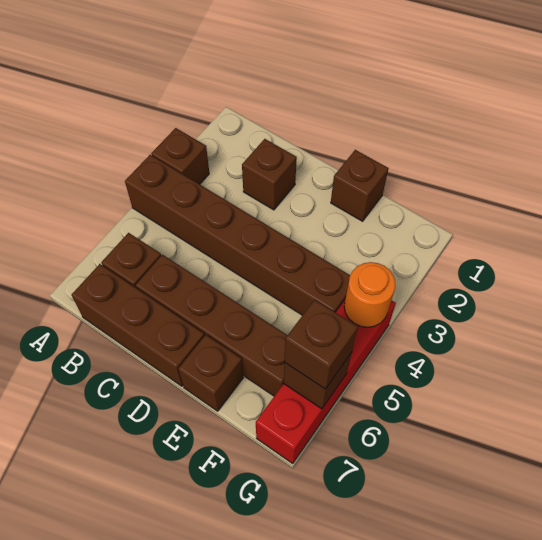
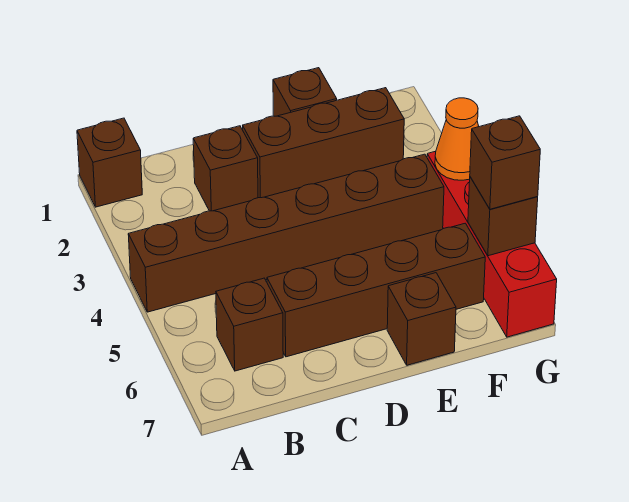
brown brick A3 level 1 -> brown brick A1 level 1
brown brick B7:D7 level 1 -> brown brick D2:F2 level 1
orange round brick G4 level 2 -> orange cone G4 level 2

